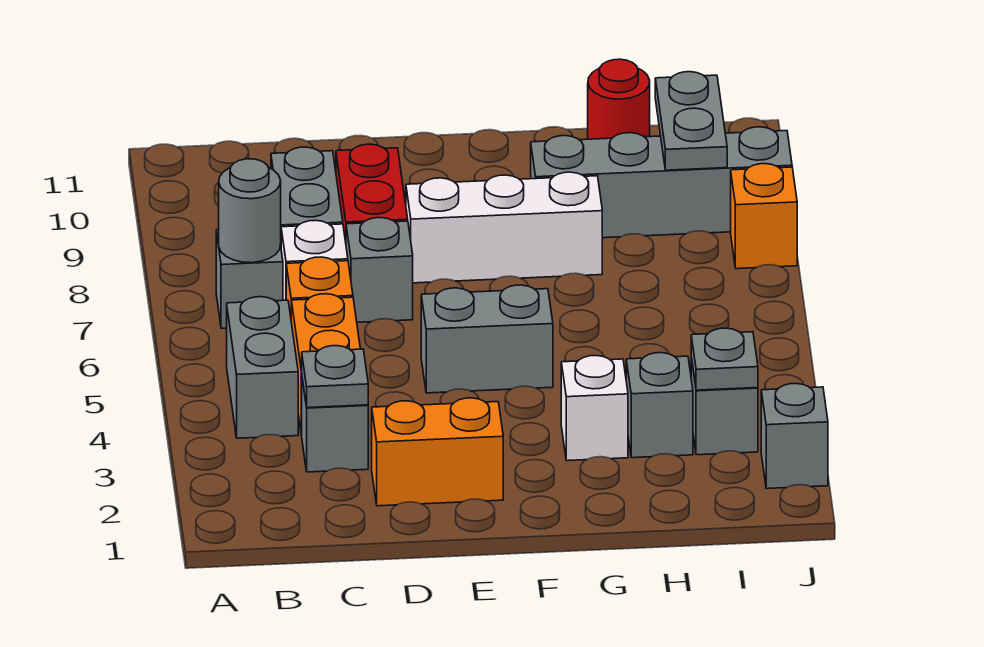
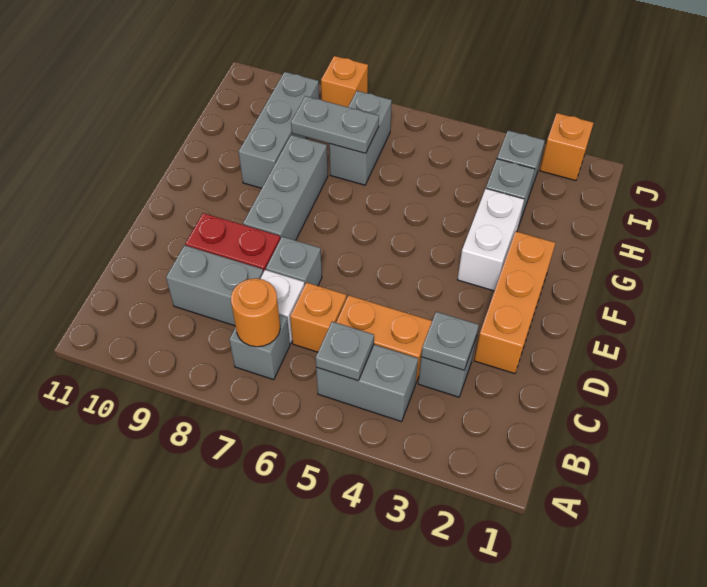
grey round brick B7 level 2 -> orange round brick B7 level 2
orange brick D2:E2 level 1 -> orange brick D2:F2 level 1
grey brick E5:F5 level 1 -> grey brick H7:I7 level 1
white brick E8:G8 level 1 -> grey brick E8:G8 level 1
white brick G3 level 1 -> white brick F3:G3 level 1
grey brick G9:J9 level 1 -> grey brick G9:I9 level 1
red round brick H11 level 1 -> none
grey plate I3 level 2 -> grey plate B5 level 2
grey plate I9:I10 level 2 -> grey plate H7:H8 level 2
grey brick J2 level 1 -> orange brick J2 level 1

